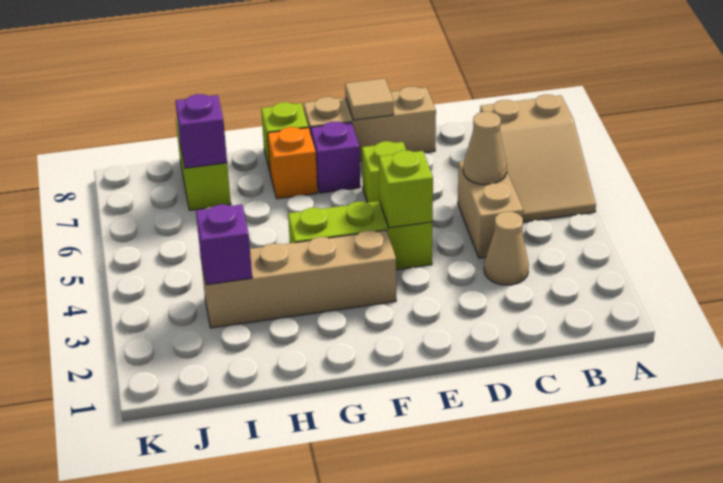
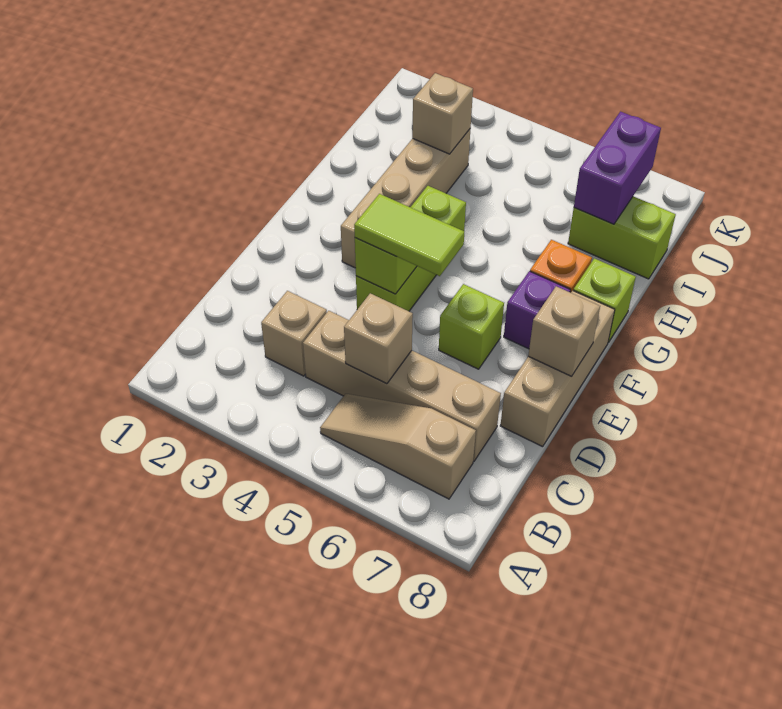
tan slope A5:B7 level 1 top 7 -> tan slope B5:B7 level 1 top 7
tan cone C3 level 1 -> tan brick C3 level 1
tan brick C4:C5 level 1 -> tan brick C4:C7 level 1
tan cone C5 level 2 -> tan brick C5 level 2
none -> lime tile E4:E5 level 3
tan tile E8 level 2 -> tan brick E8 level 2
purple brick I3 level 2 -> tan brick I3 level 2
purple brick I7 level 2 -> purple brick I7:J7 level 2

